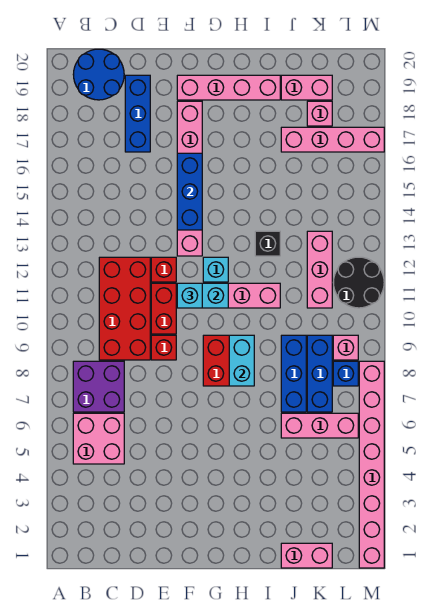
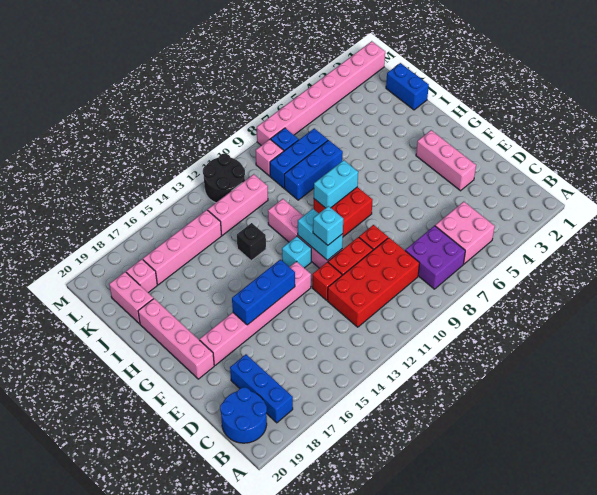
blue brick D17:D19 level 1 -> blue brick B18:D18 level 1
pink brick J1:K1 level 1 -> blue brick J1:K1 level 1
pink brick J6:L6 level 1 -> pink brick E3:G3 level 1
pink brick J17:M17 level 1 -> pink brick K14:K17 level 1

